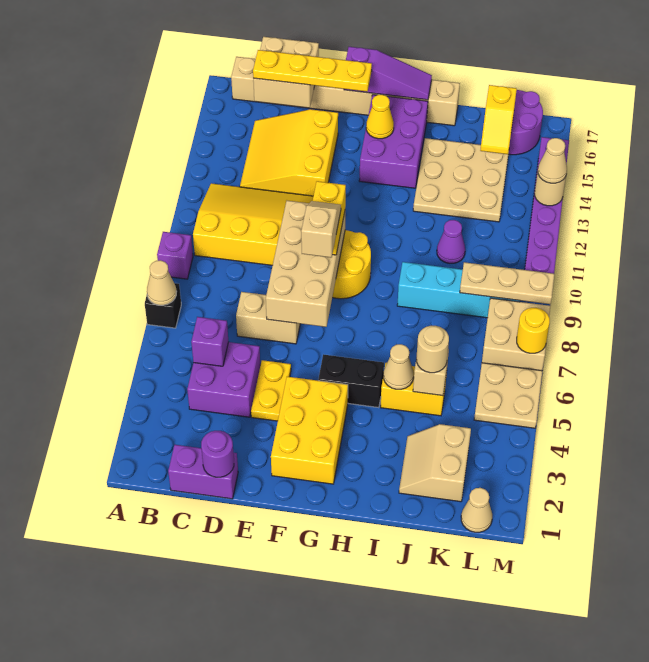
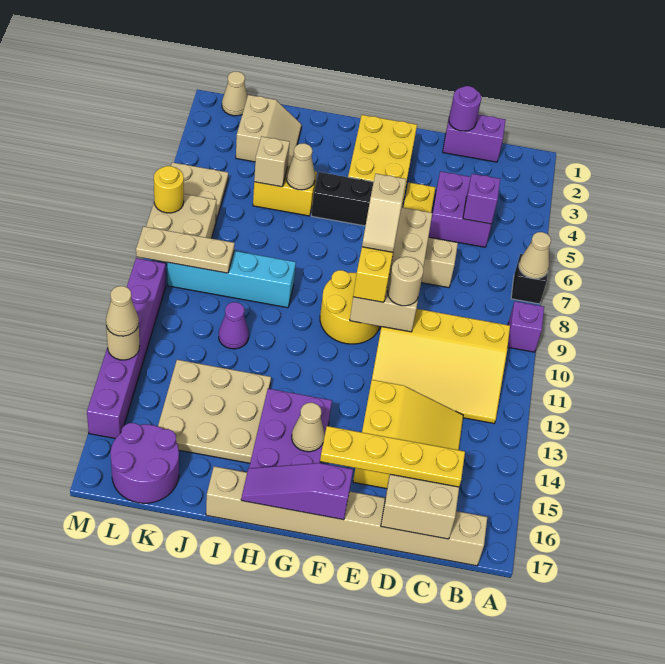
yellow cone G15 level 2 -> tan cone G15 level 2
tan round brick J5 level 3 -> tan round brick E10 level 3
yellow slope K15:K16 level 2 top 16 -> none

